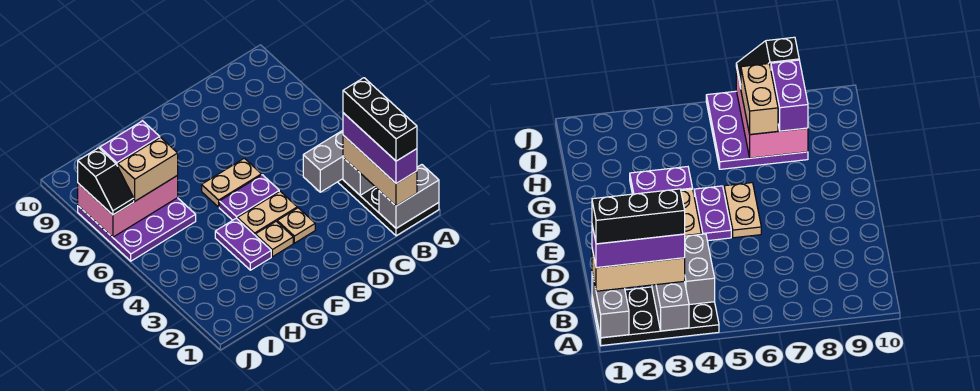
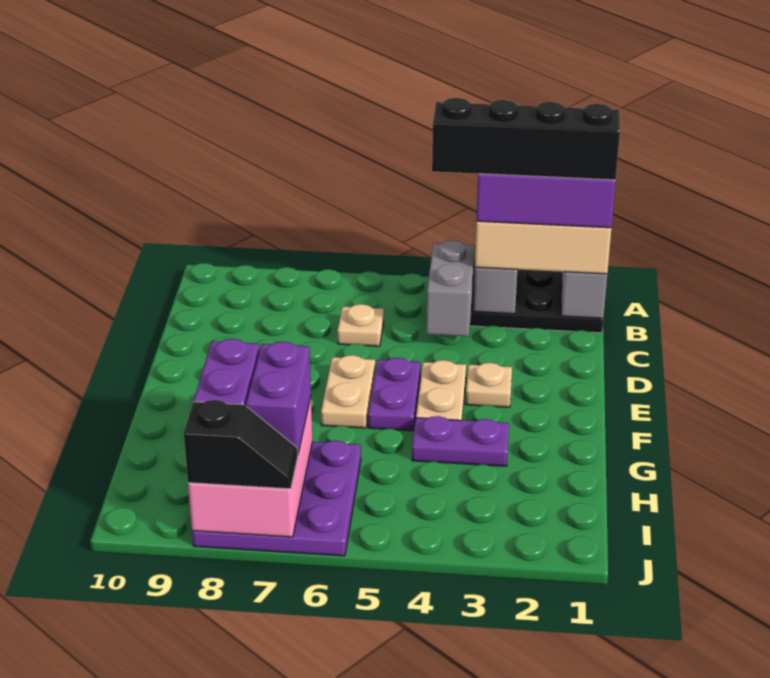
black brick B1:B3 level 5 -> black brick B1:B4 level 5
tan plate F3 level 1 -> tan plate C6 level 1
tan brick H7:I7 level 3 -> purple brick H7:I7 level 3

